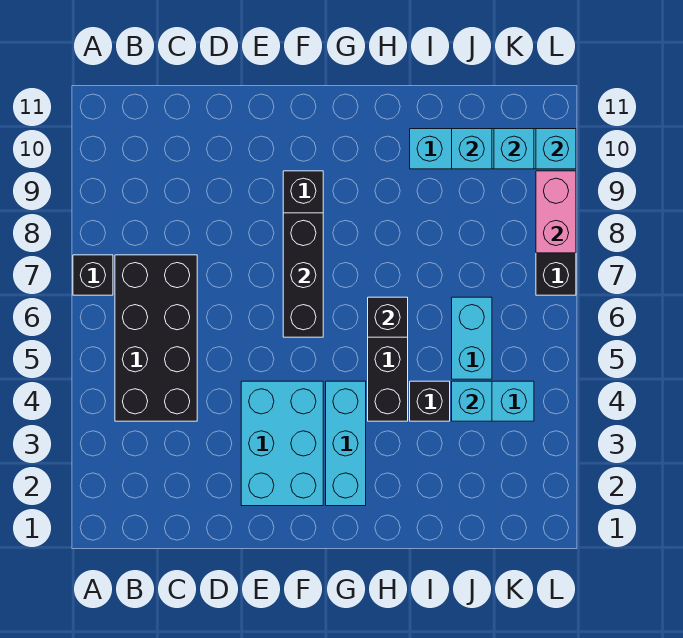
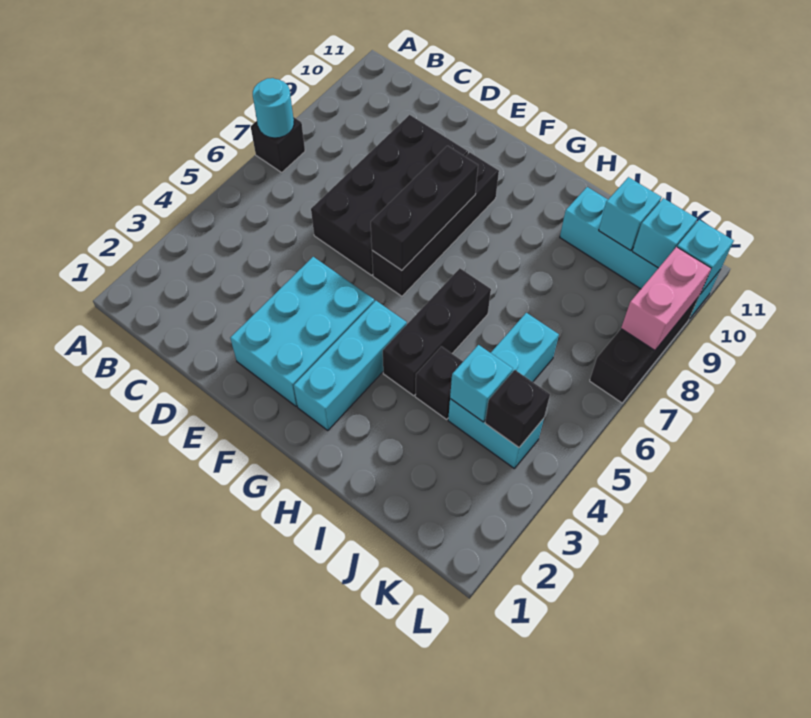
none -> cyan round brick A7 level 2
black brick B4:C7 level 1 -> black brick D6:E9 level 1
black brick H6 level 2 -> black brick K4 level 2

